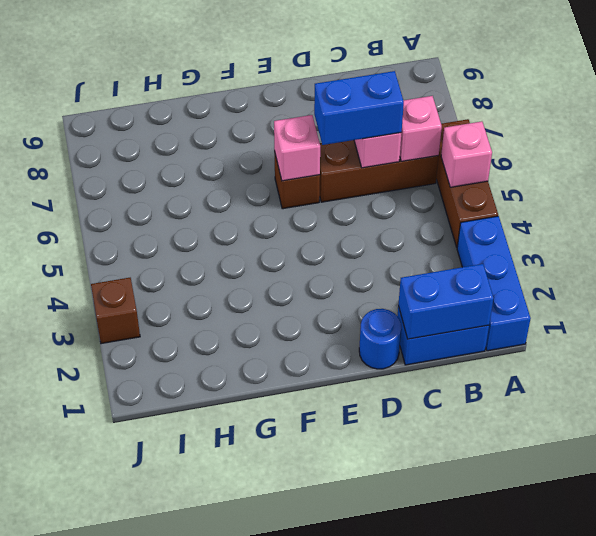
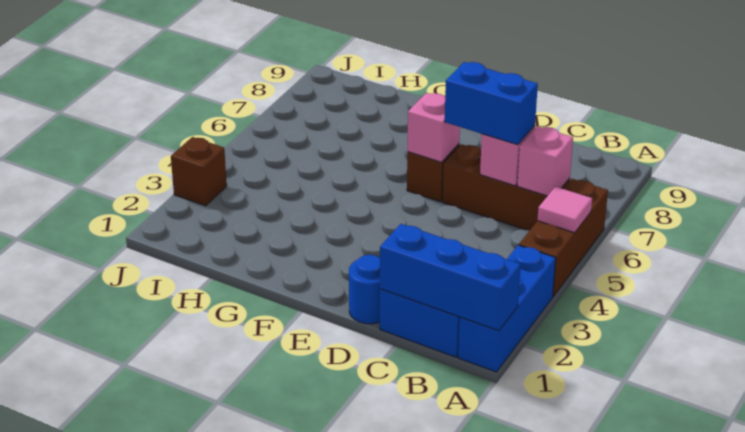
pink brick A5 level 2 -> pink tile A5 level 2
blue brick B1:C1 level 2 -> blue brick A1:C1 level 2

